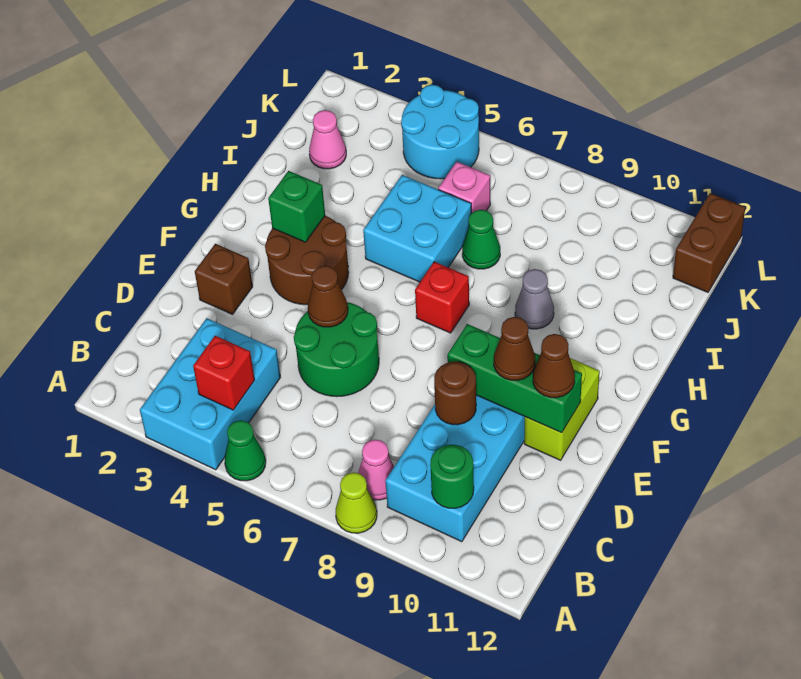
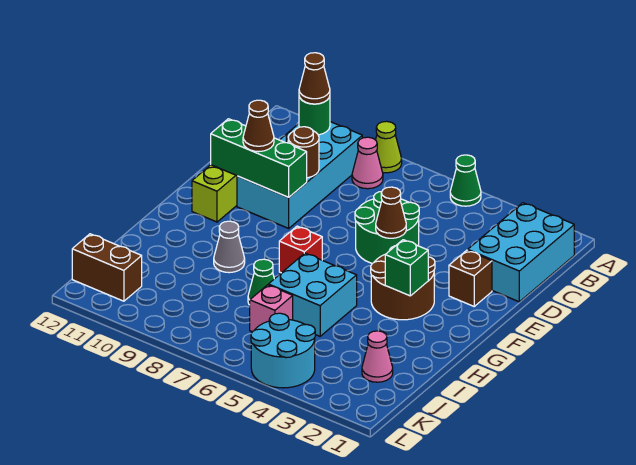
cyan brick A3:C4 level 1 -> cyan brick B1:D2 level 1
red brick B4 level 2 -> none
brown cone E11 level 3 -> brown cone B10 level 3
brown brick K12:L12 level 1 -> brown brick K11:K12 level 1

